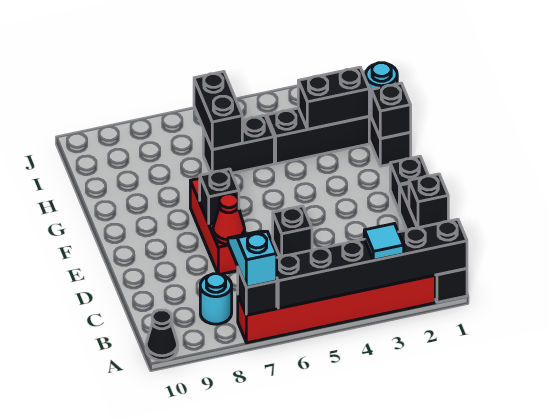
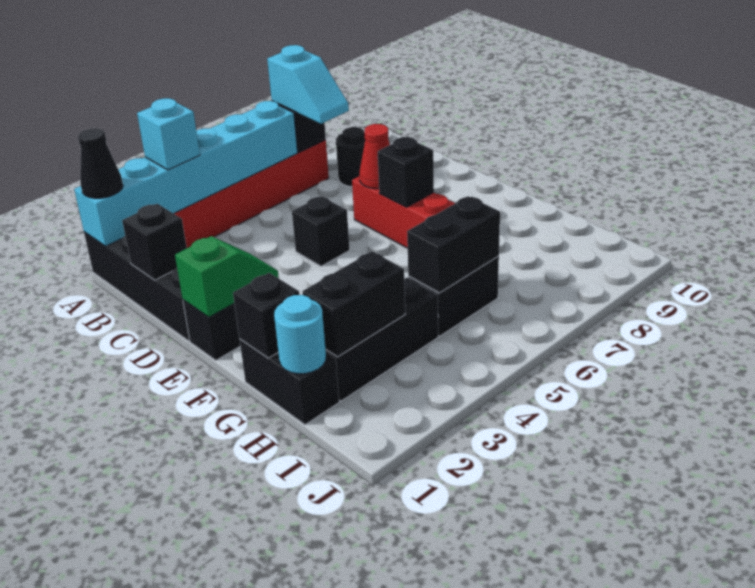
black brick A1:A6 level 2 -> cyan brick A1:A6 level 2
cyan tile A3 level 3 -> cyan brick A3 level 3
black cone A10 level 1 -> black cone A1 level 3
cyan round brick B8 level 1 -> black round brick B8 level 1
none -> green slope E1:E2 level 2 top 1
black brick H6:I6 level 2 -> black brick H5:H6 level 2

